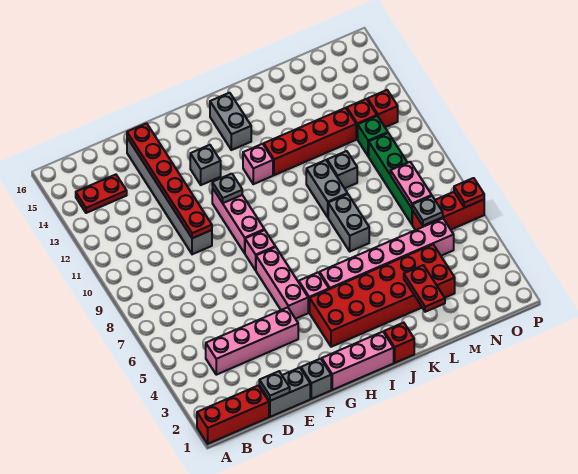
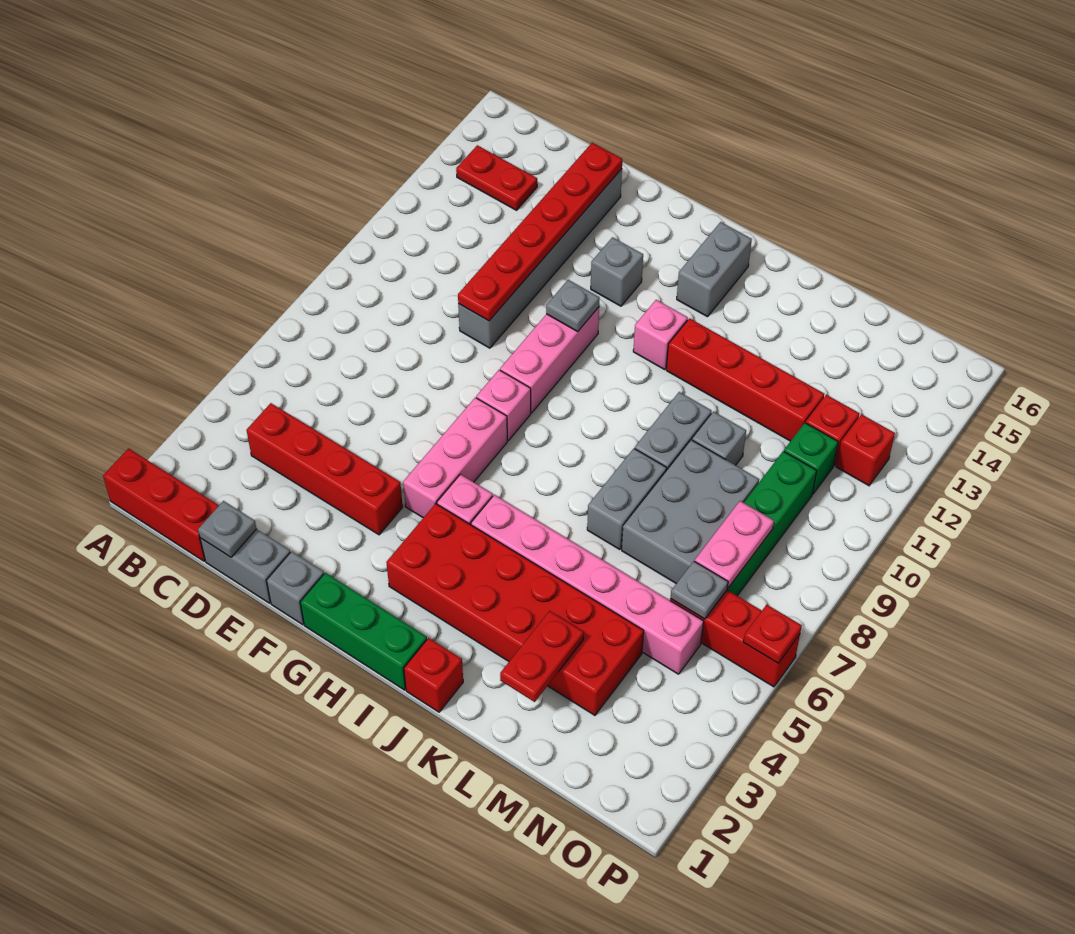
pink brick C4:F4 level 1 -> red brick C4:F4 level 1
pink brick G1:I1 level 1 -> green brick G1:I1 level 1
none -> grey brick L7:M9 level 1

